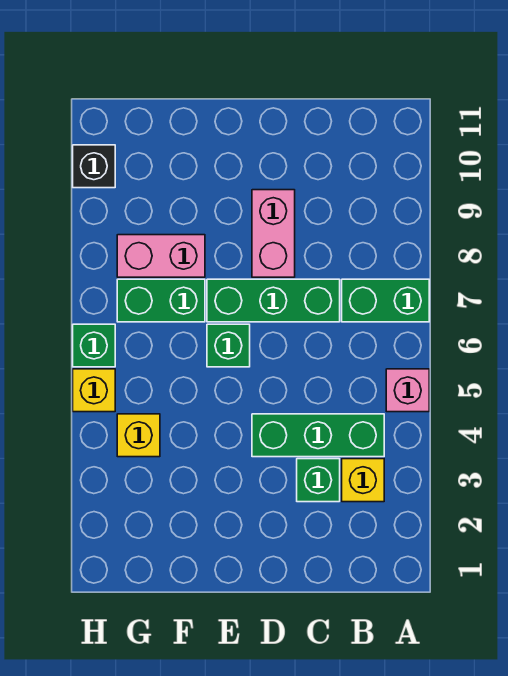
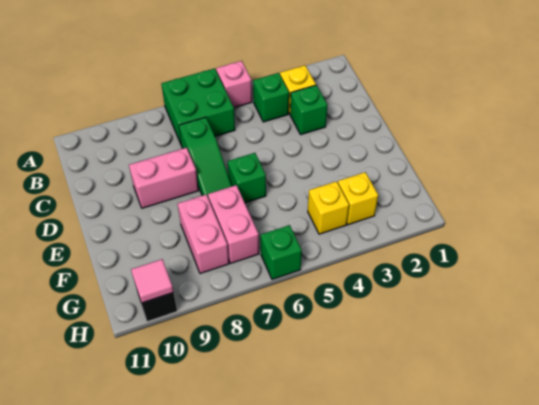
green brick A7:B7 level 1 -> green brick A6:B7 level 1
green brick B4:D4 level 1 -> green brick B4 level 1
green brick C7:E7 level 1 -> green slope C7:E7 level 1 top C
green brick F7:G7 level 1 -> pink brick F7:G7 level 1
yellow brick H5 level 1 -> yellow brick G3 level 1
none -> pink tile H10 level 2

